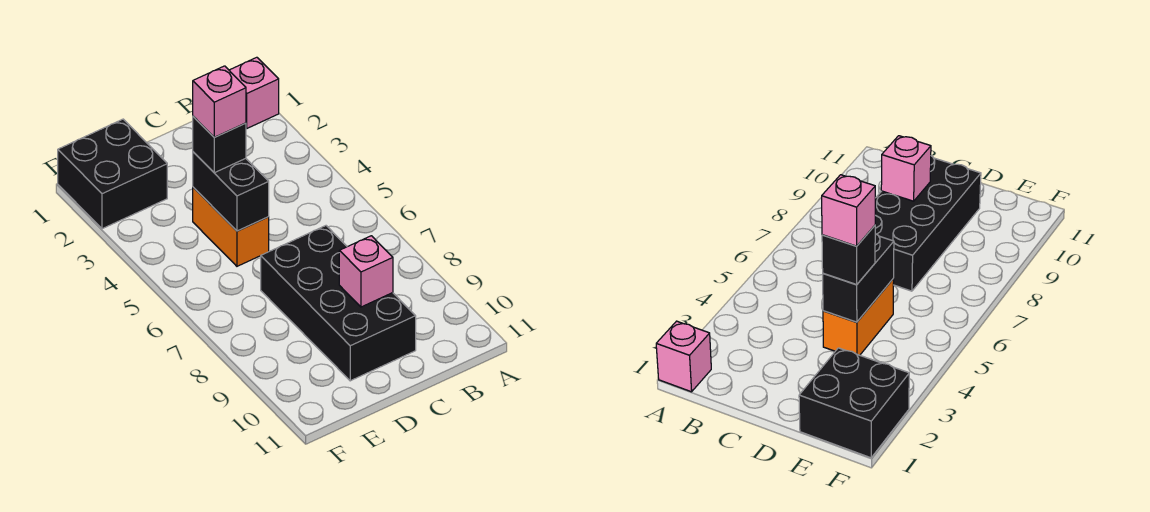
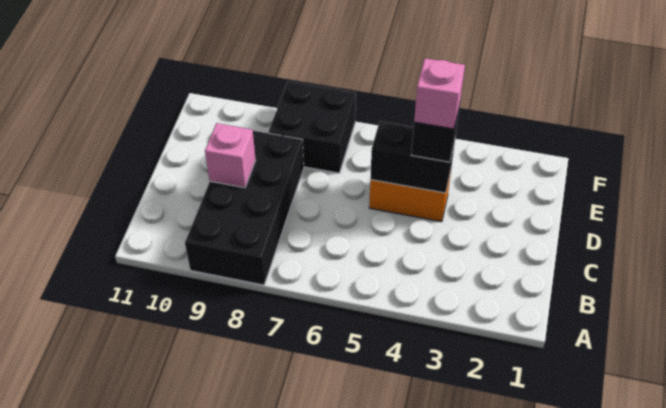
pink brick A1 level 1 -> none
black brick C7:D10 level 1 -> black brick A8:D9 level 1
black brick E1:F2 level 1 -> black brick E7:F8 level 1

